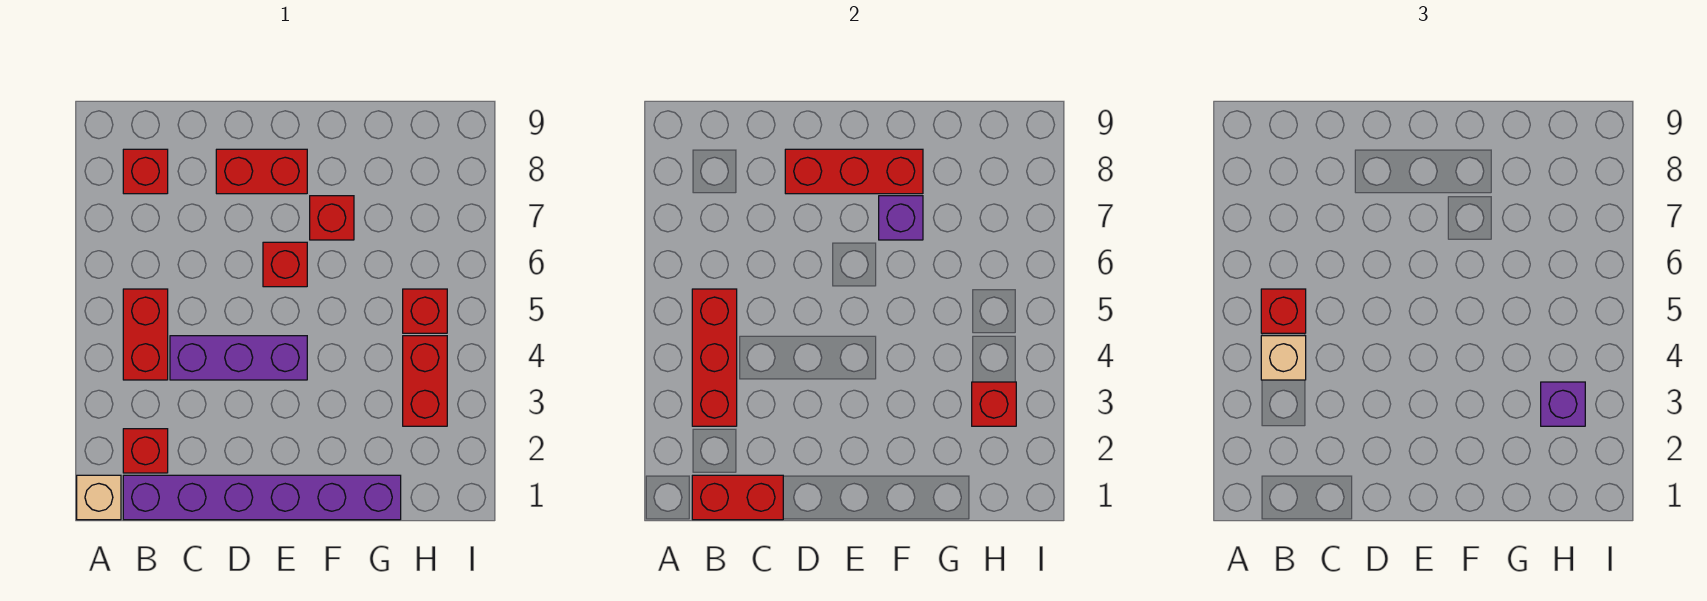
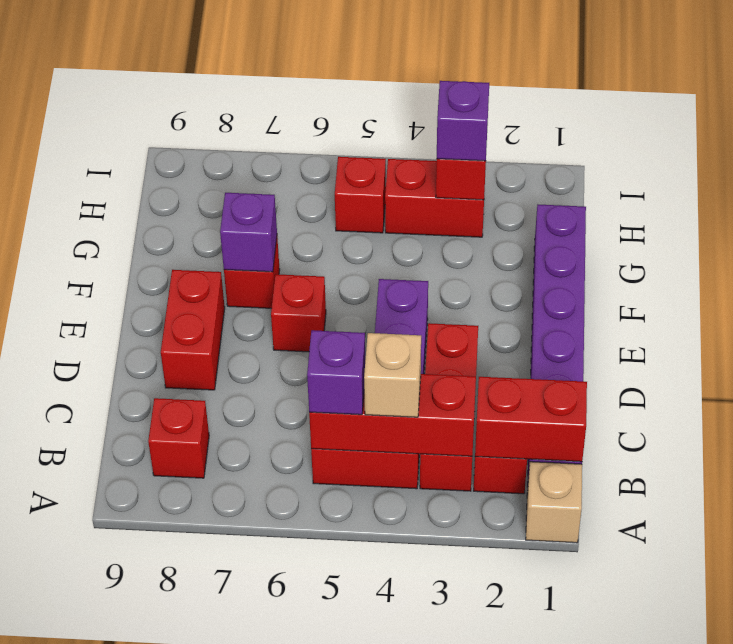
red brick B1:C1 level 2 -> red brick B1:B2 level 2
red brick B5 level 3 -> purple brick B5 level 3
red brick D8:F8 level 2 -> red brick B3:D3 level 1

